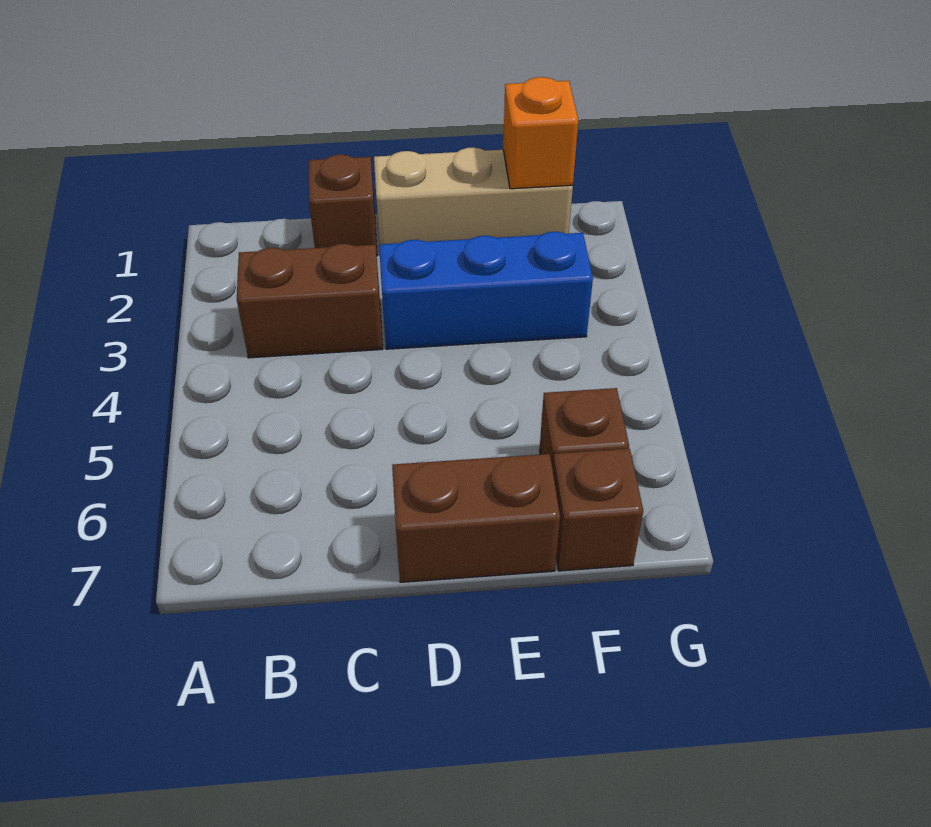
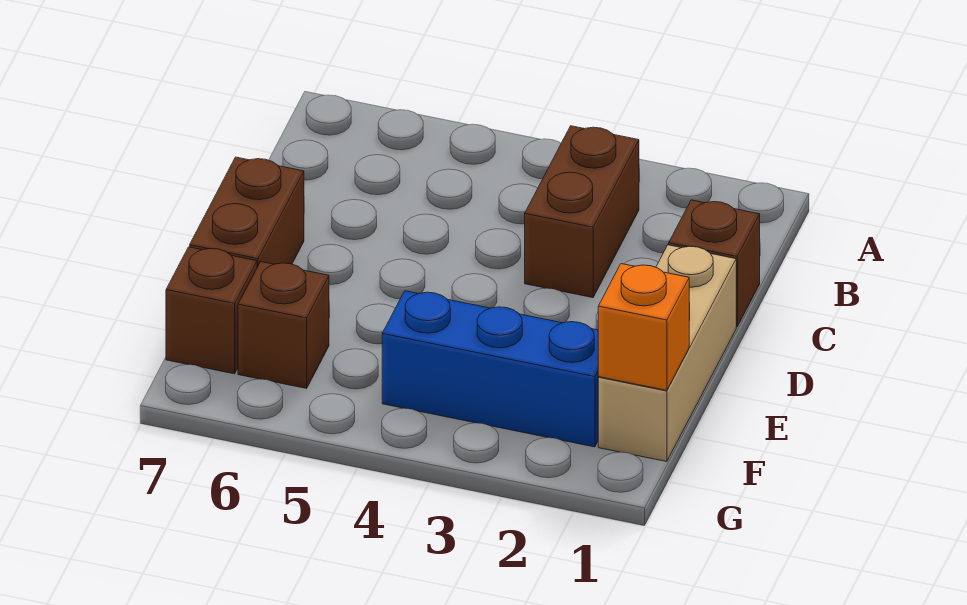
blue brick D3:F3 level 1 -> blue brick F2:F4 level 1

